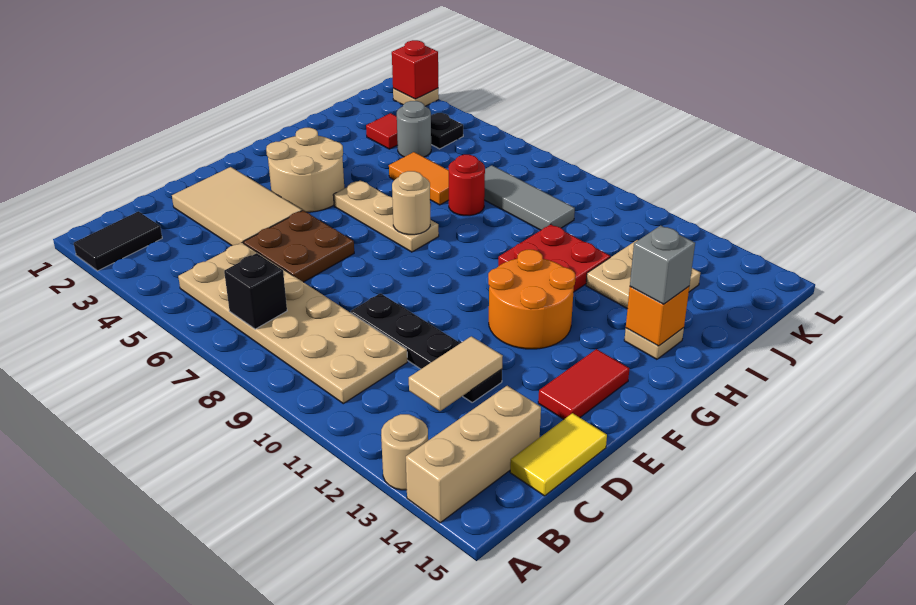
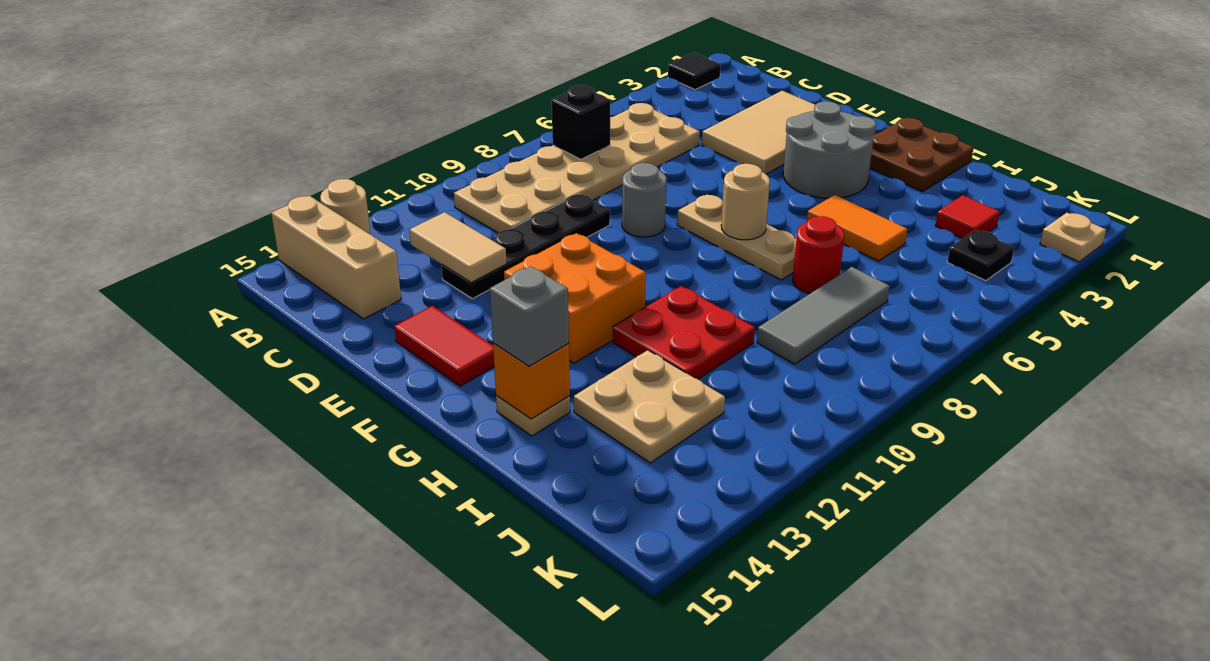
black tile A2:B2 level 1 -> black tile A2 level 1
yellow tile C15:D15 level 1 -> none
brown plate D5:E6 level 1 -> brown plate G1:H2 level 1
tan round brick F3:G4 level 1 -> grey round brick F3:G4 level 1
orange round brick F11:G12 level 1 -> orange brick F11:G12 level 1
tan plate G5:G7 level 1 -> tan plate F7:H7 level 1
orange tile I5:I6 level 1 -> orange tile H5:I5 level 1
grey round brick J4 level 1 -> grey round brick E8 level 1
red brick L2 level 2 -> none

